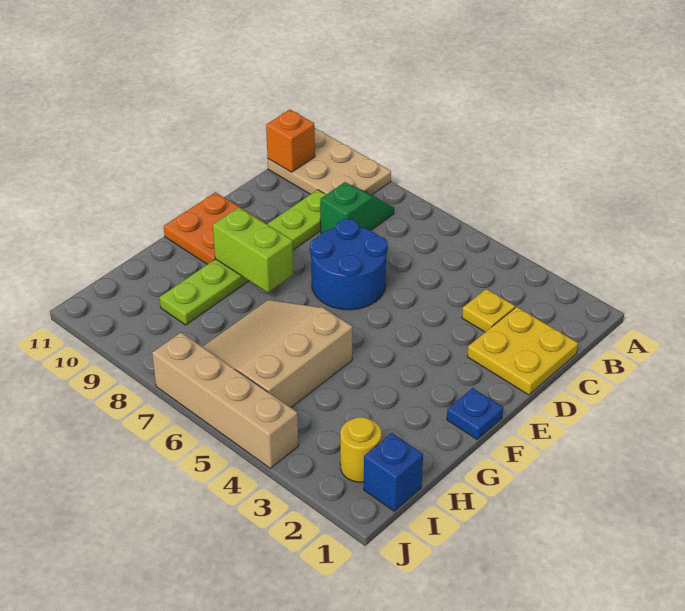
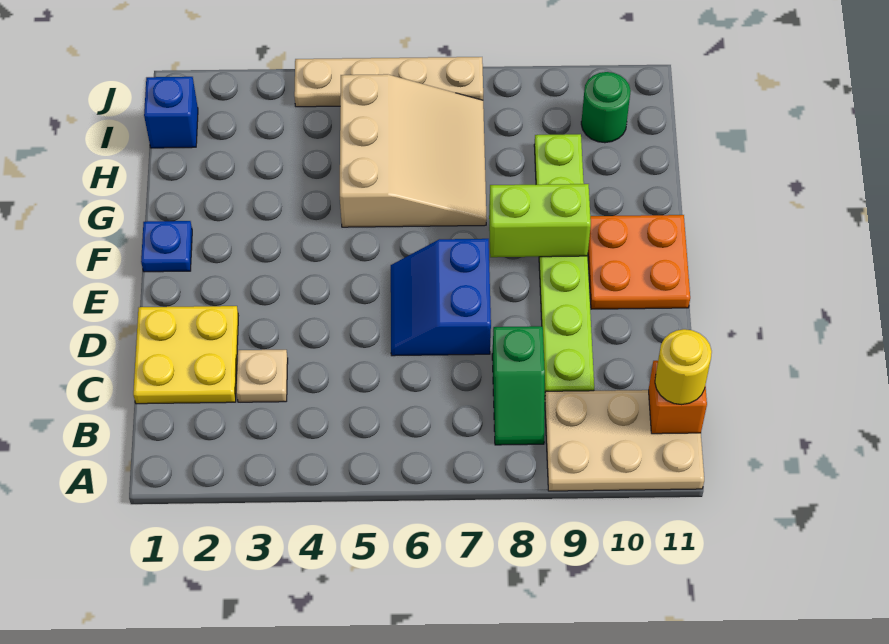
yellow plate C3 level 1 -> tan plate C3 level 1
blue round brick D6:E7 level 1 -> blue slope D6:E7 level 1 top 7
yellow round brick I2 level 1 -> yellow round brick B11 level 3
none -> green round brick I10 level 1
tan brick J4:J7 level 1 -> tan plate J4:J7 level 1

